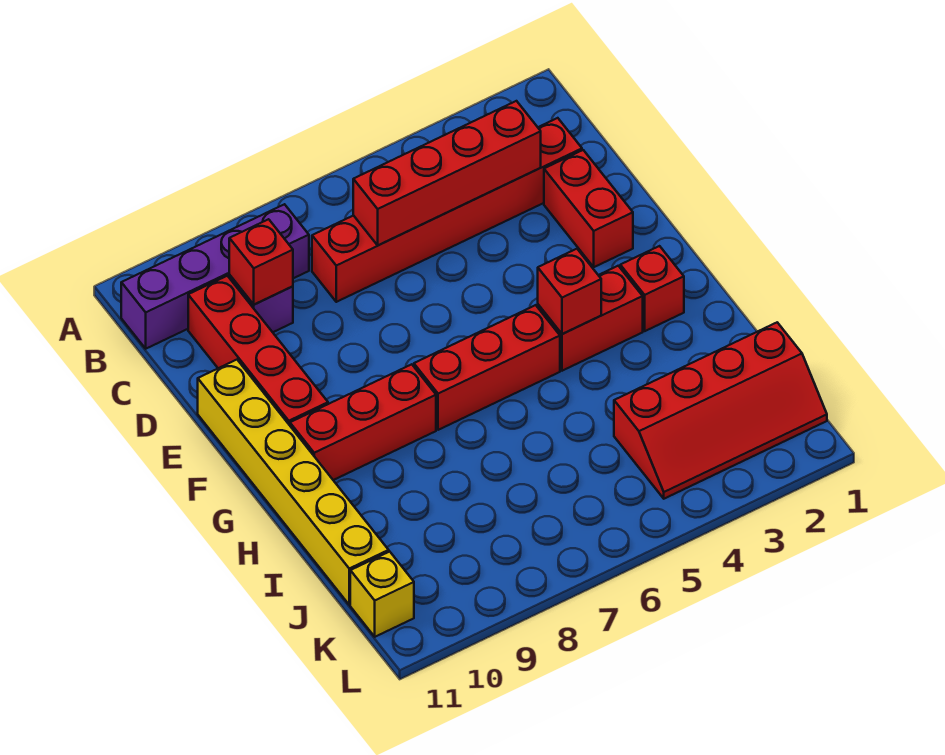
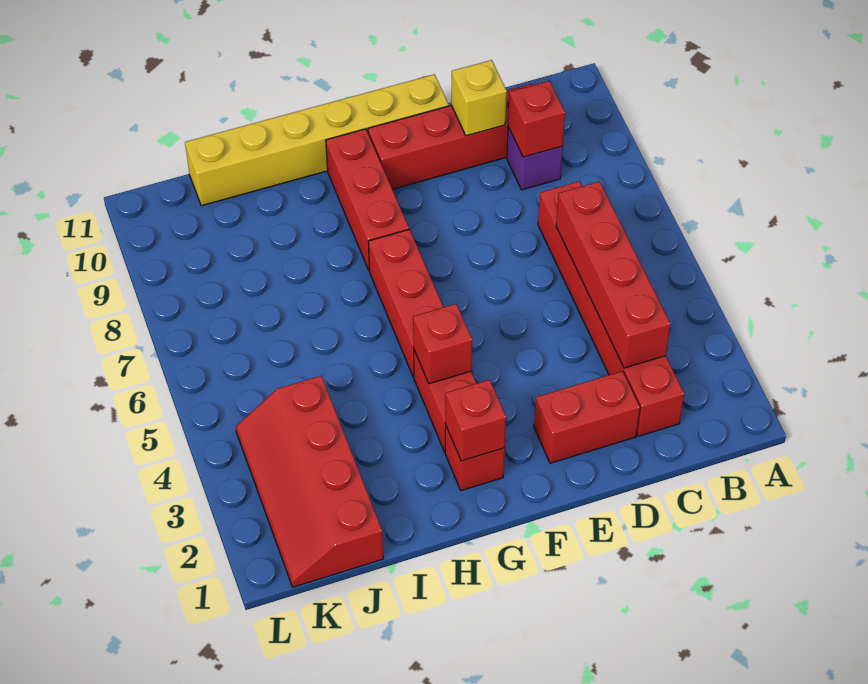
purple brick B8:B11 level 1 -> none
none -> red brick G2 level 2
yellow brick K11 level 1 -> yellow brick D10 level 2

